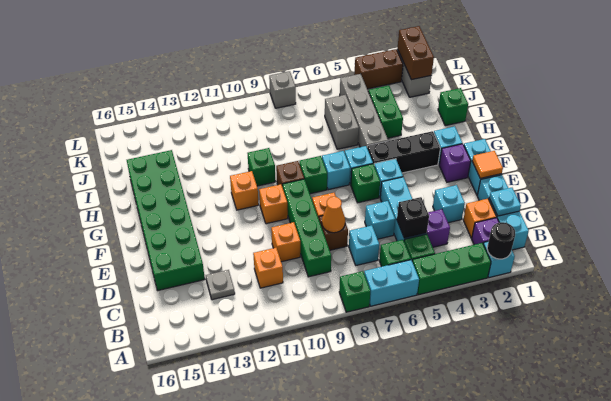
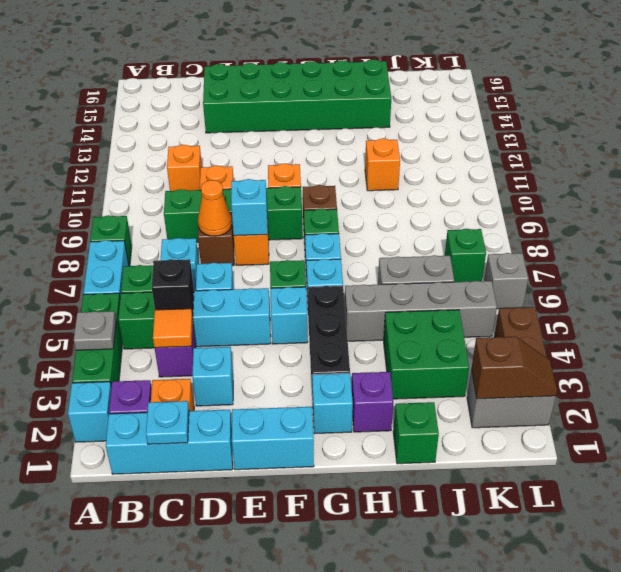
black round brick A2 level 2 -> none
grey plate C13 level 1 -> grey plate A4 level 2
orange tile E1 level 2 -> orange tile C4 level 2
none -> cyan brick E8 level 2
purple brick F2 level 1 -> purple brick H2 level 1
orange brick G11 level 1 -> orange brick I11 level 1
green brick H10 level 1 -> green brick K7 level 1
green brick I4:J4 level 1 -> green brick I3:J4 level 1
brown brick K2:L2 level 2 -> brown slope K2:L2 level 2 top K
grey brick L8 level 1 -> grey brick L6 level 1

